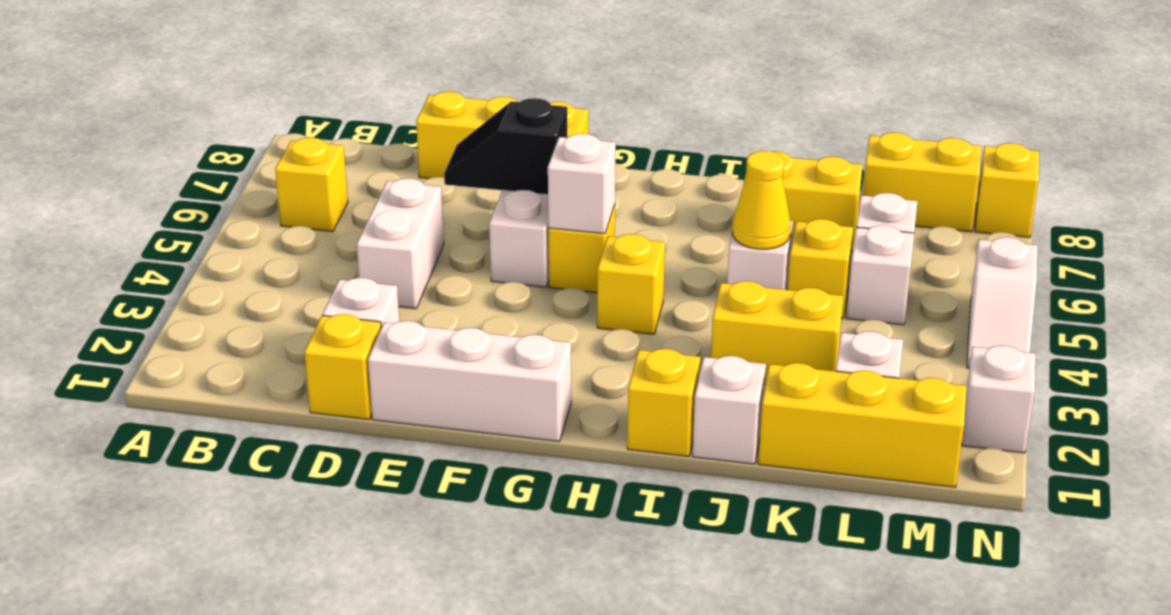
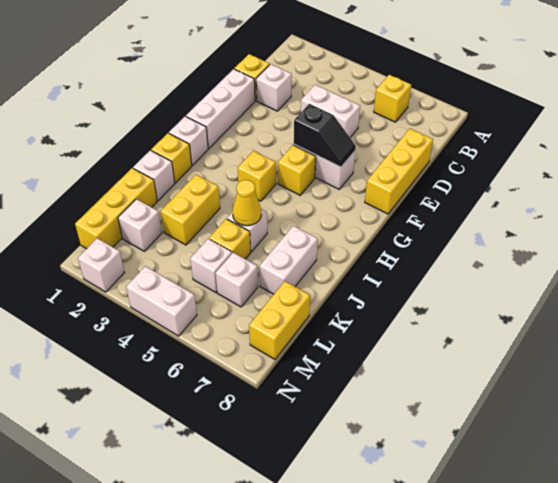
black slope E6:F6 level 2 top F -> black slope F5:F6 level 2 top 5
white brick G5 level 2 -> white brick H1 level 1
yellow brick J7:K7 level 1 -> white brick J7:K7 level 1
white slope N4:N5 level 1 top 5 -> white brick N4:N5 level 1
yellow brick N8 level 1 -> none

